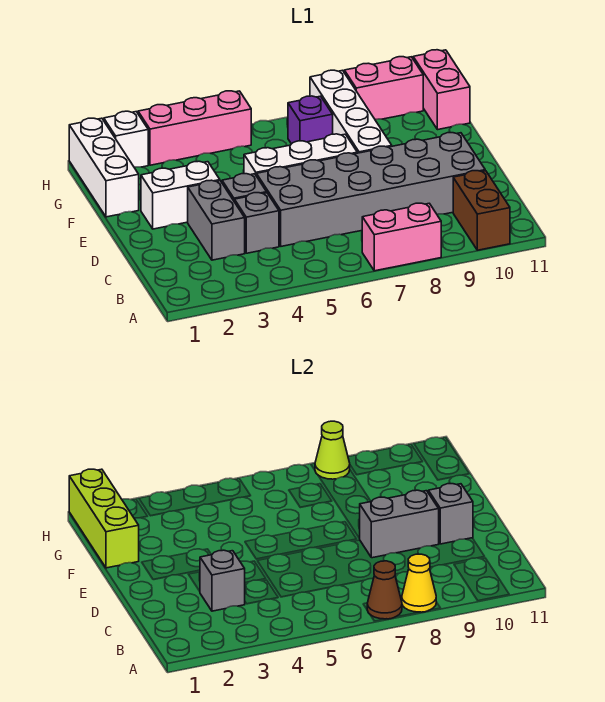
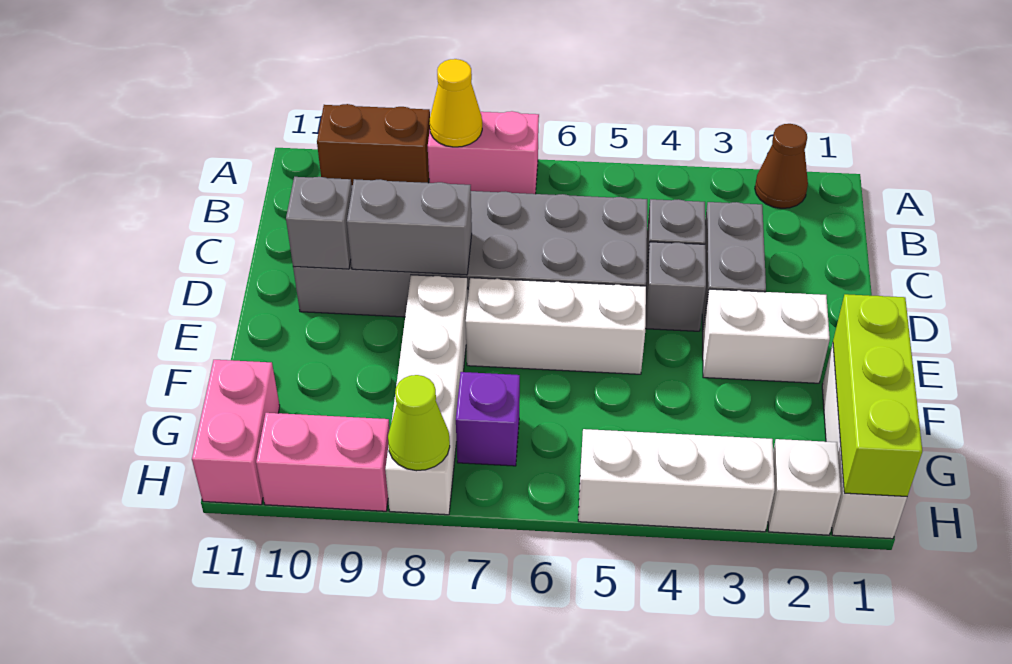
brown cone A7 level 2 -> brown cone A2 level 1
brown brick A10:B10 level 1 -> brown brick A9:A10 level 1
grey brick C3 level 2 -> none
pink brick H3:H5 level 1 -> white brick H3:H5 level 1

